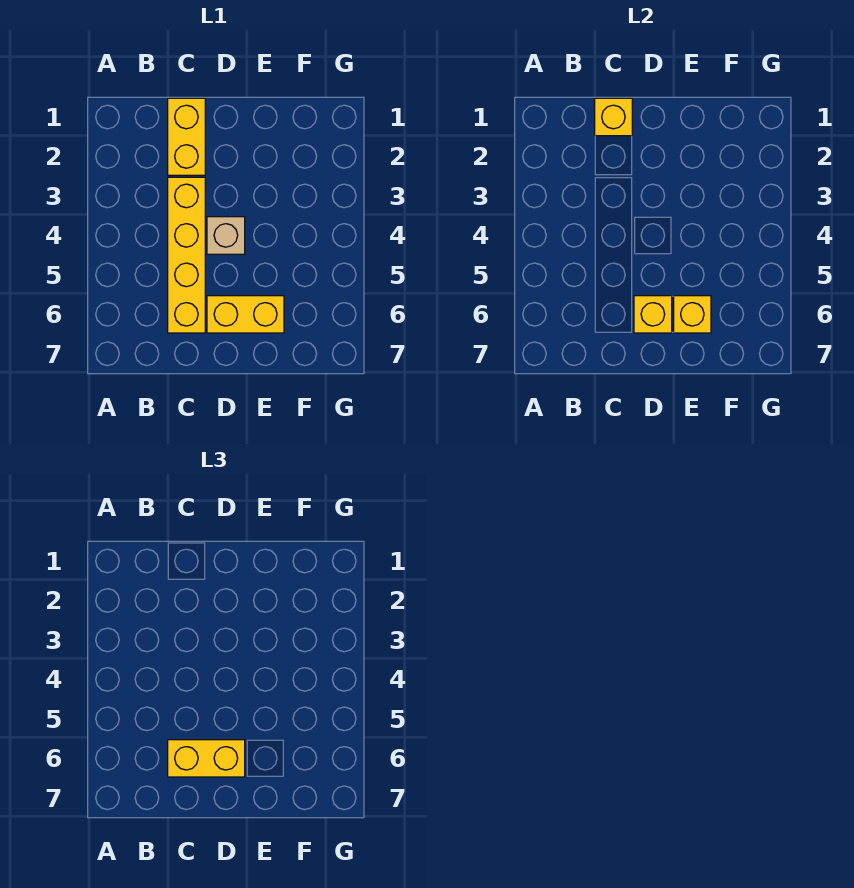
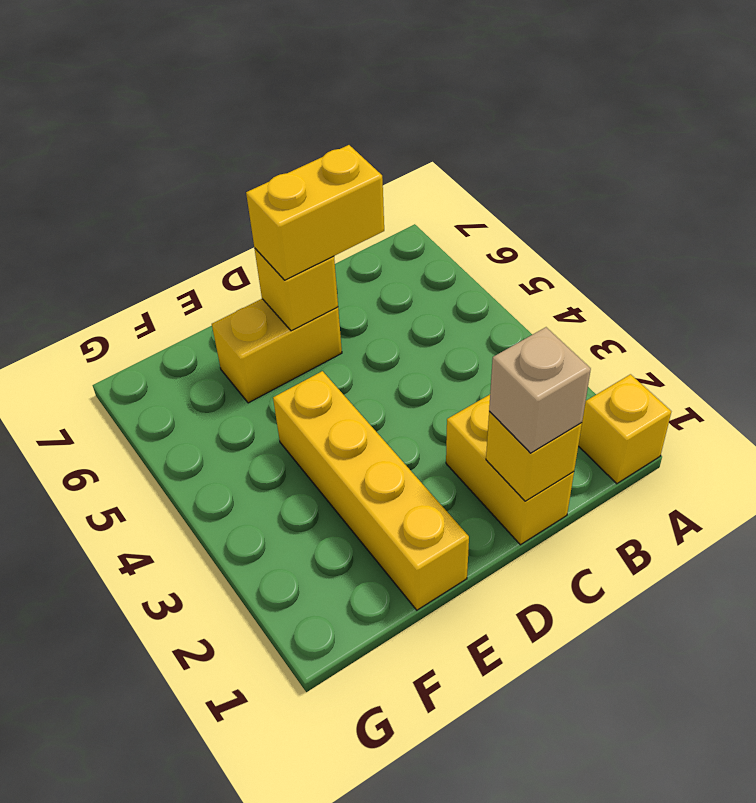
yellow brick C3:C6 level 1 -> yellow brick E1:E4 level 1
tan brick D4 level 1 -> tan brick C1 level 3
yellow brick E6 level 2 -> yellow brick A1 level 1

